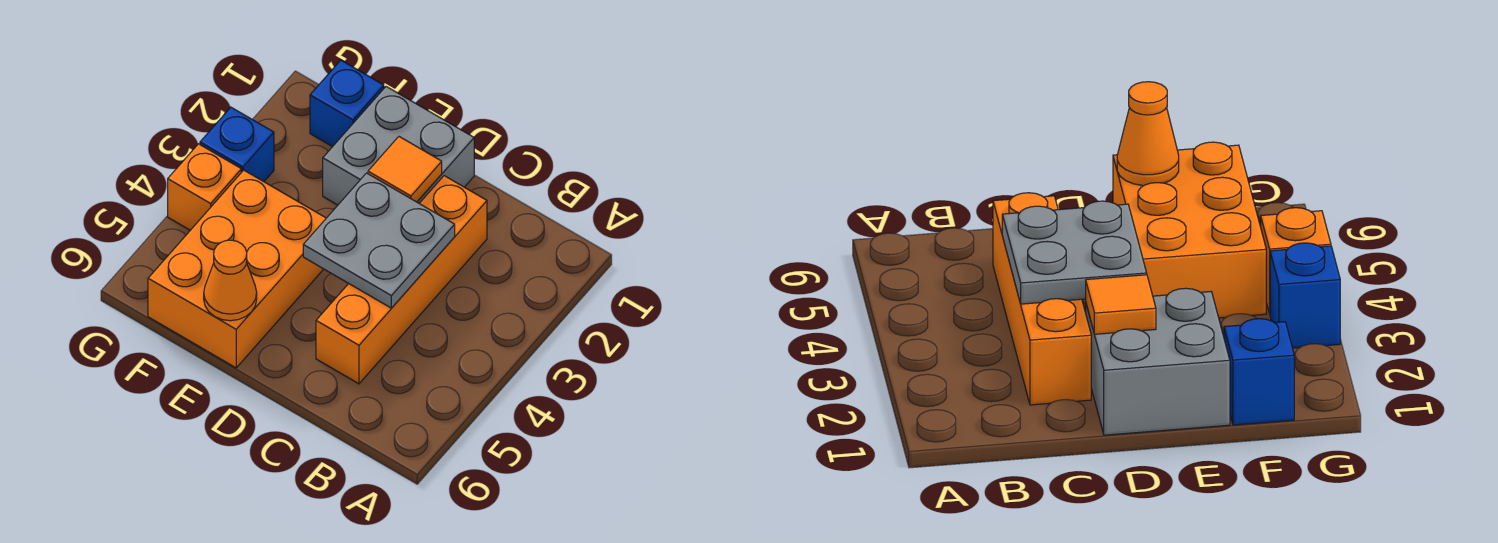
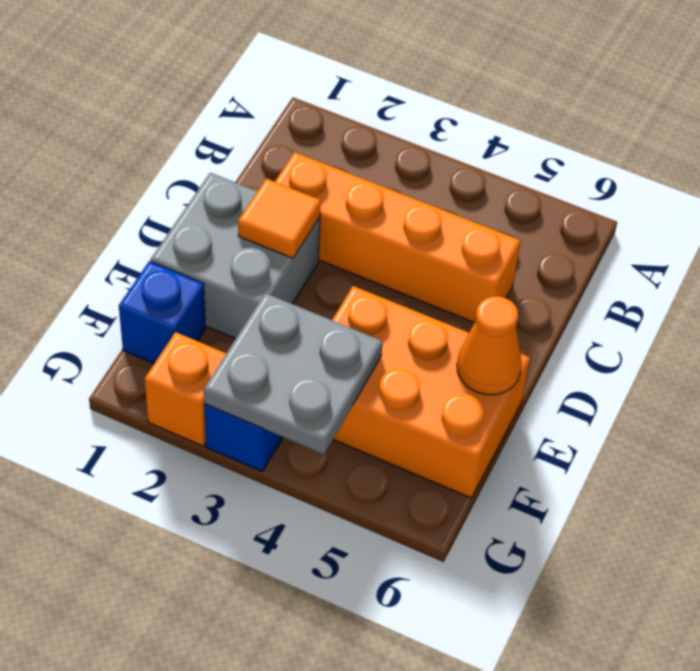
grey plate C3:D4 level 2 -> grey plate F3:G4 level 2
orange brick G4 level 1 -> orange brick G2 level 1

